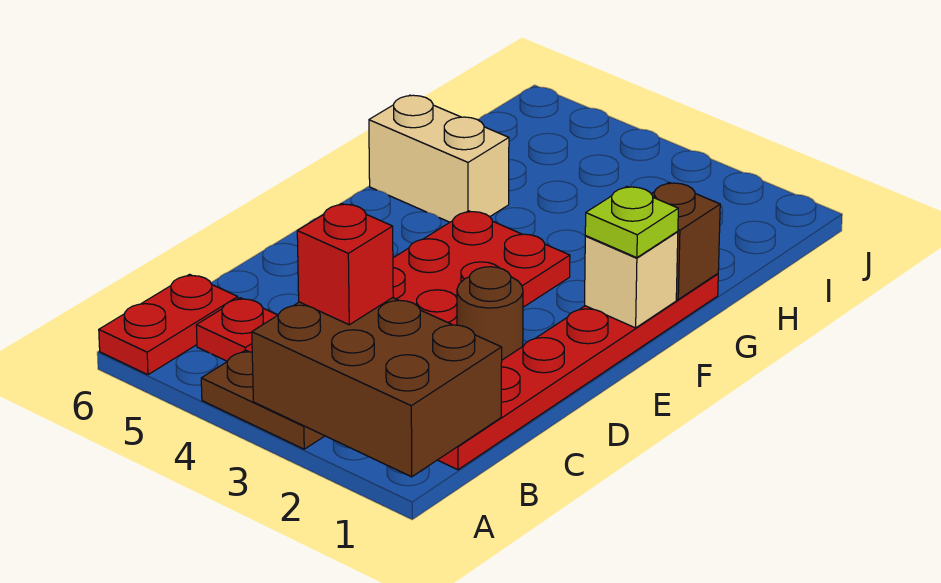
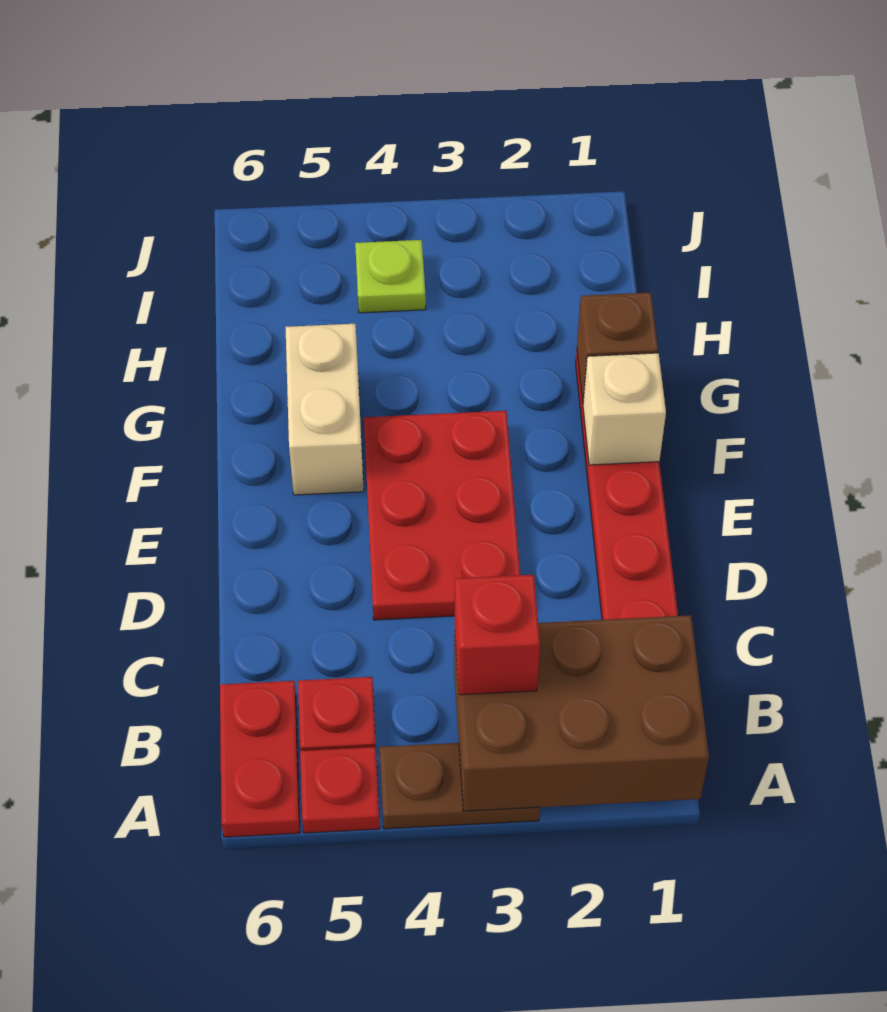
none -> red plate A5 level 1
brown round brick D2 level 1 -> none
lime plate F1 level 3 -> lime plate I4 level 1
tan brick G5:G6 level 1 -> tan brick F5:G5 level 1

